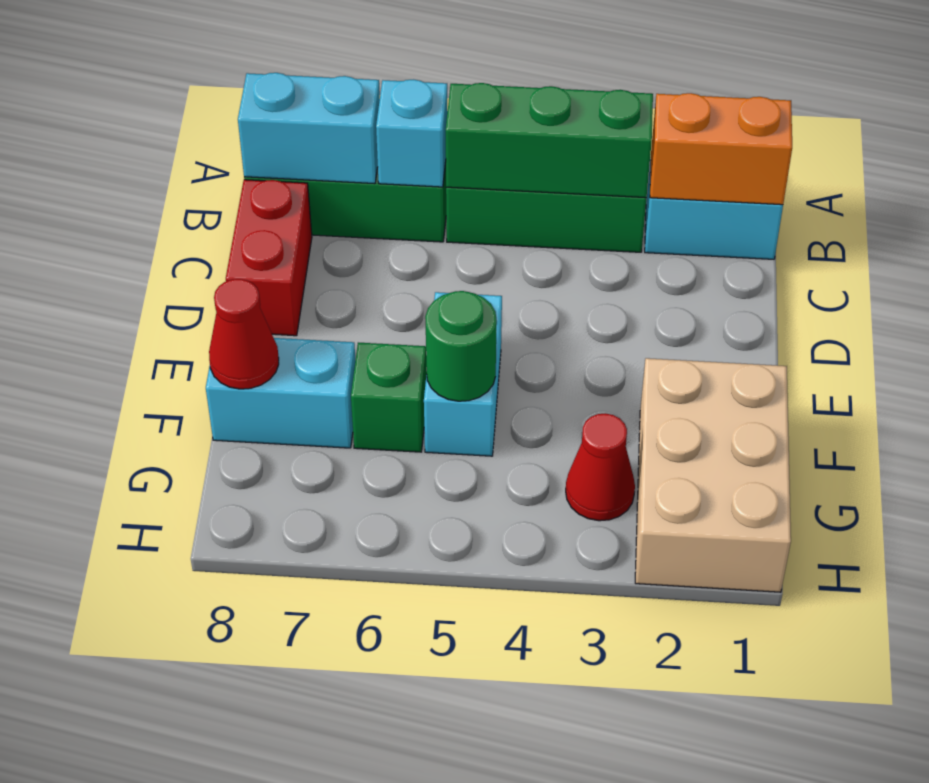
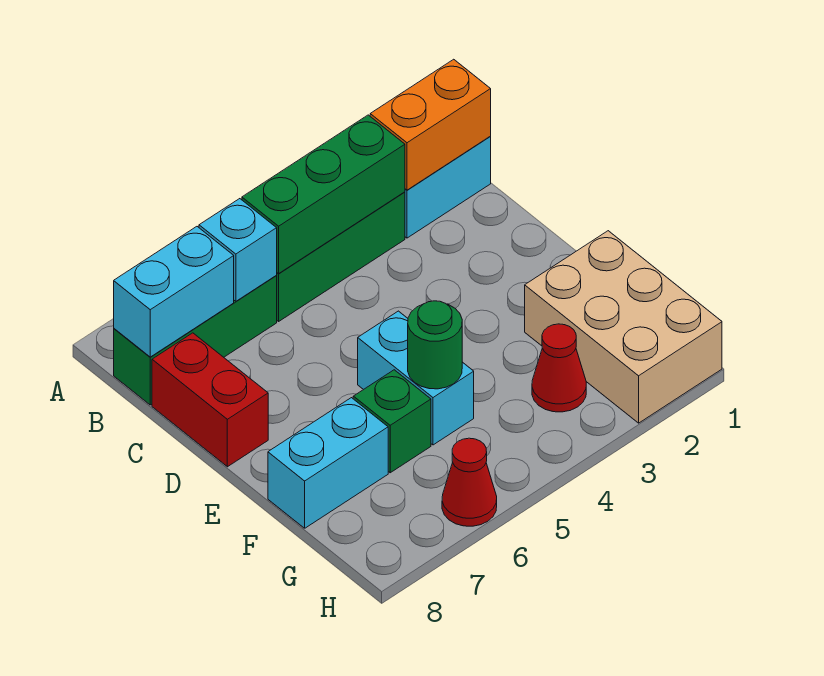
red cone F8 level 2 -> red cone H6 level 1

